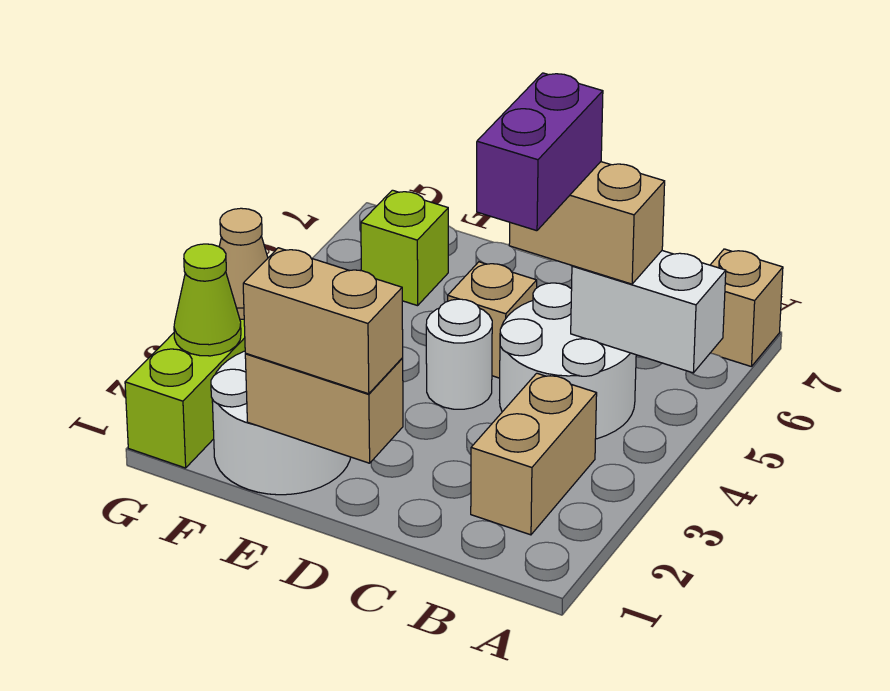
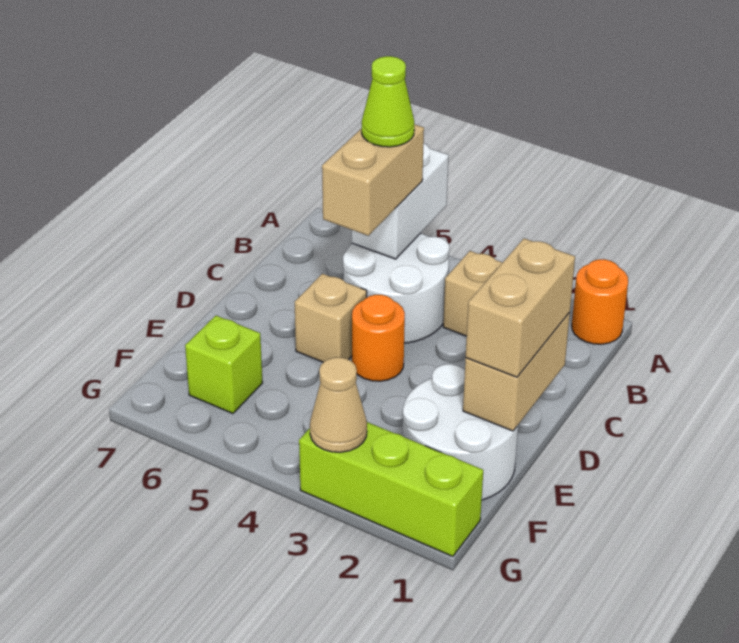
none -> orange round brick A1 level 1
tan brick A7 level 1 -> none
purple brick C4:C5 level 4 -> none
white round brick D4 level 1 -> orange round brick D4 level 1
lime cone G2 level 2 -> lime cone B5 level 4

